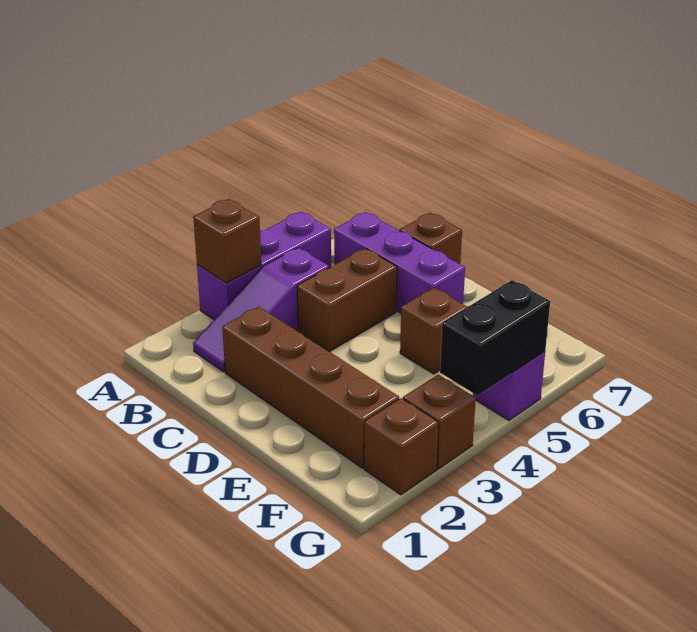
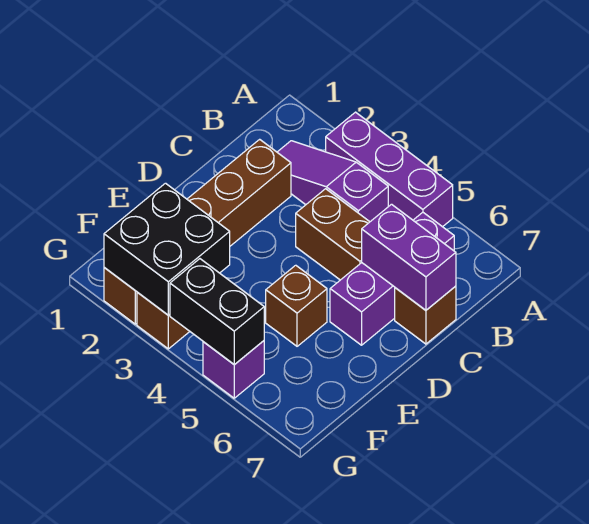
brown brick A3 level 2 -> none
none -> purple brick C6:C7 level 2
none -> black brick F2:G3 level 2

